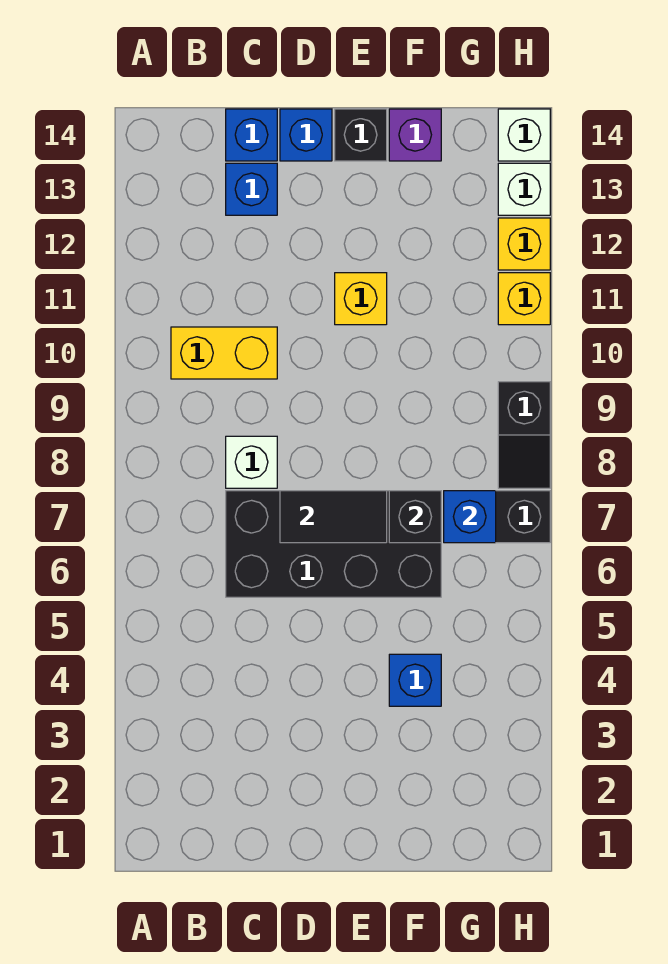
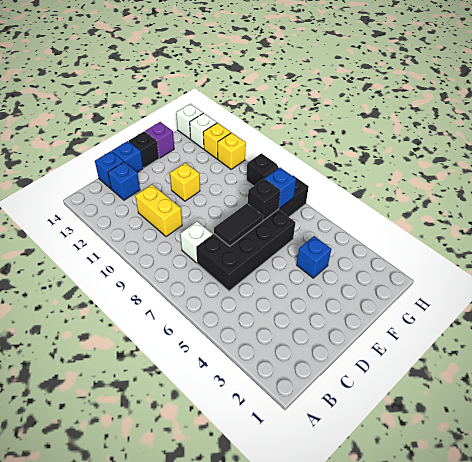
yellow brick B10:C10 level 1 -> yellow brick C10:C11 level 1

